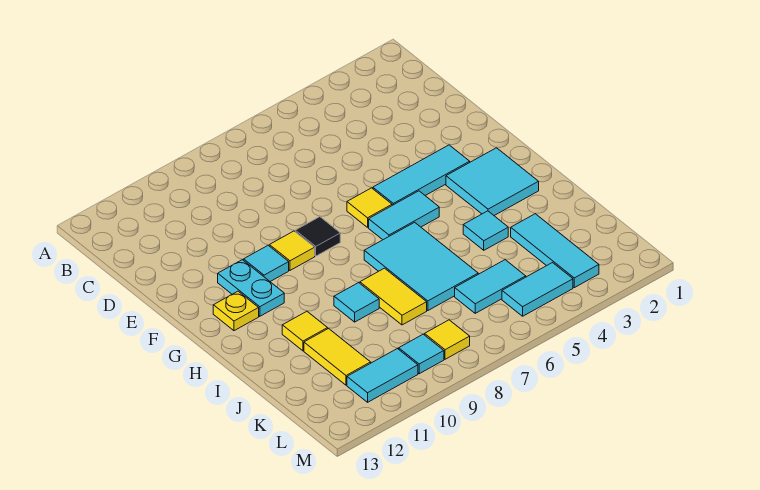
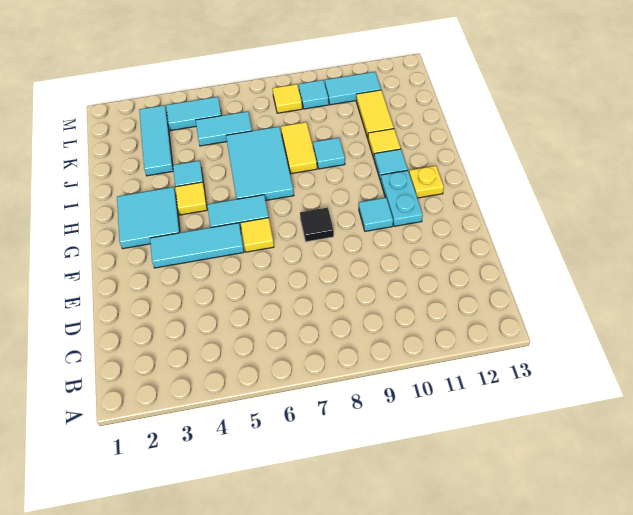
yellow tile F9 level 1 -> yellow tile H4 level 1
none -> cyan tile H11 level 1

